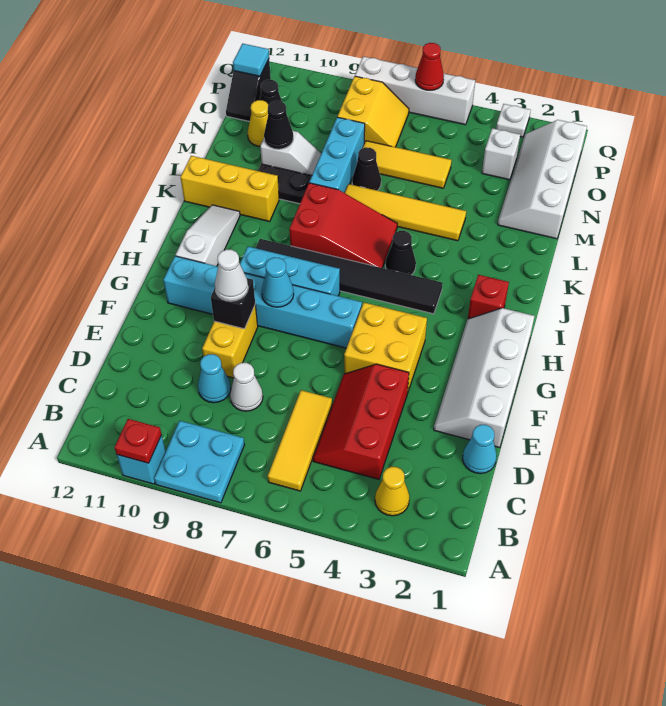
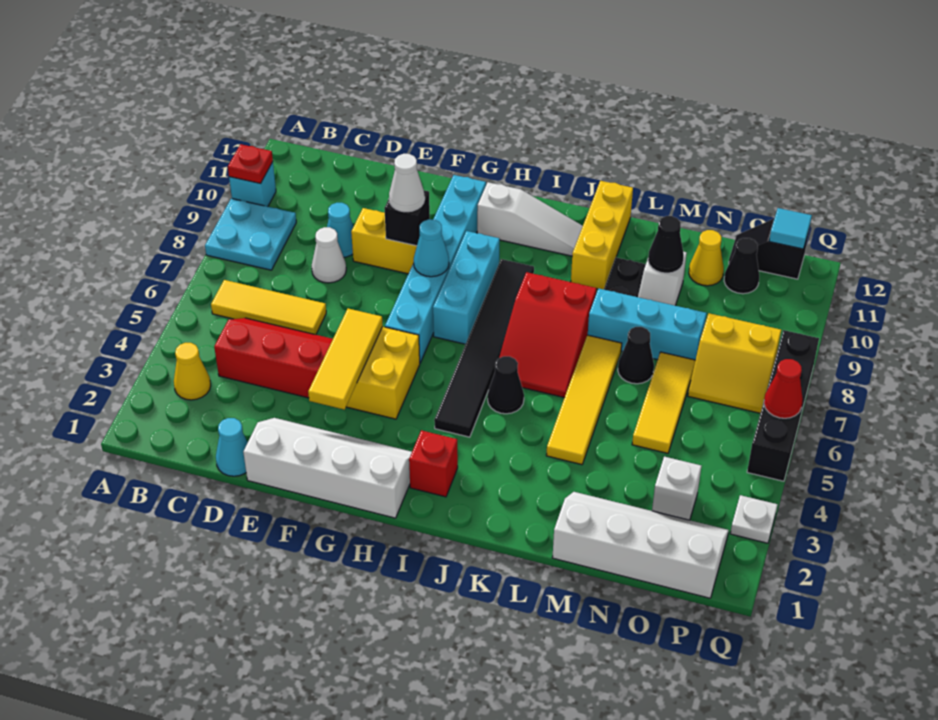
none -> yellow tile F3:F5 level 2
white brick Q5:Q8 level 1 -> black brick Q5:Q8 level 1

